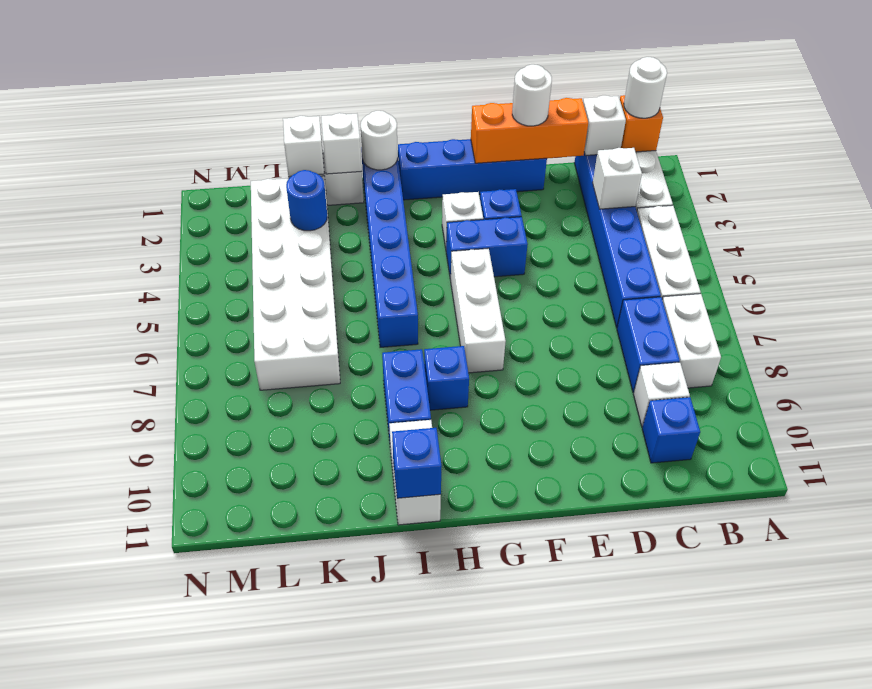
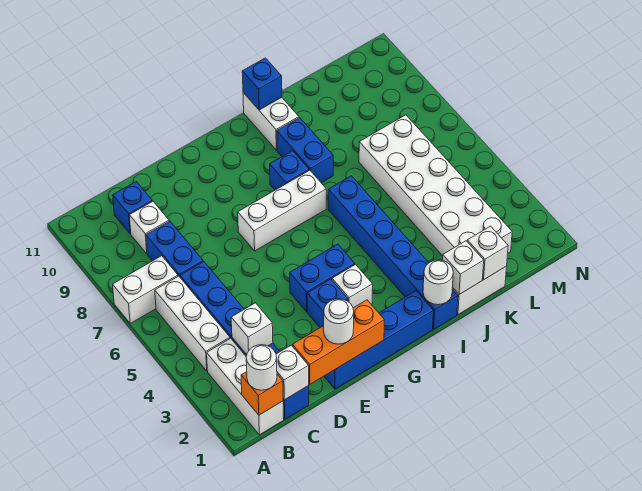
white brick B7:B8 level 1 -> white brick A7:B7 level 1
white brick G5:G7 level 1 -> white brick F7:H7 level 1
blue round brick K3 level 2 -> none

